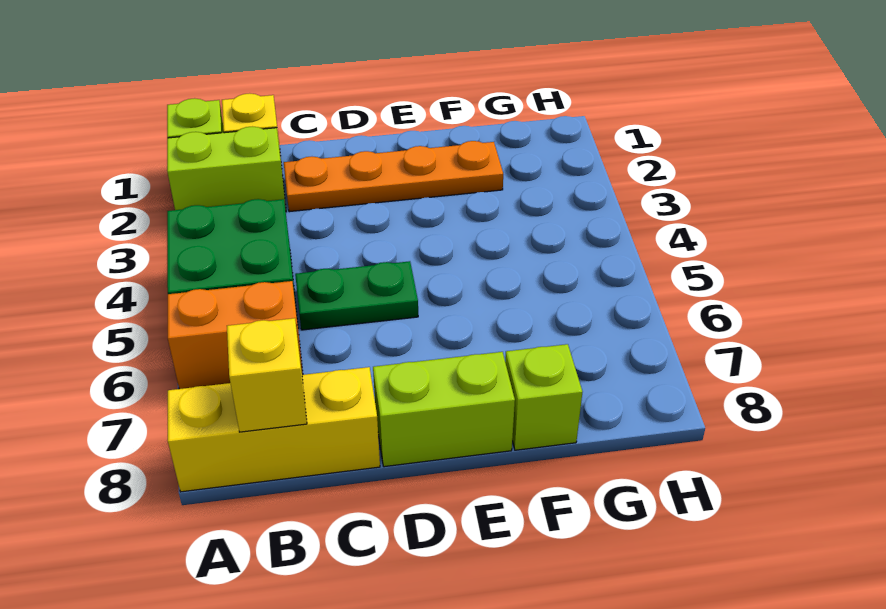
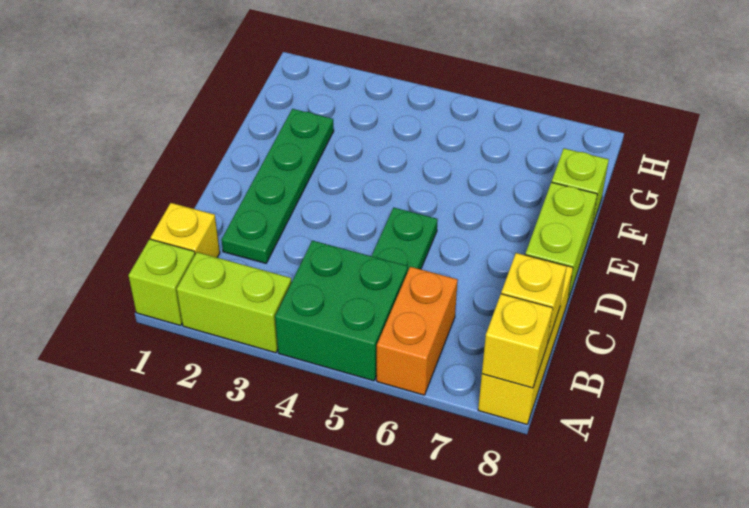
lime brick A2:B2 level 1 -> lime brick A2:A3 level 1
none -> yellow brick A8 level 2
orange plate C2:F2 level 1 -> green plate C2:F2 level 1

